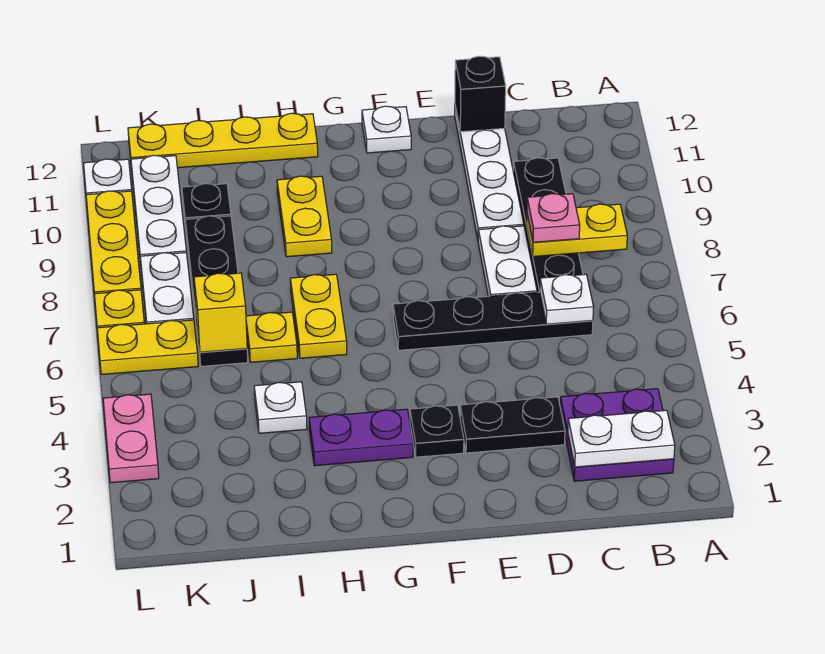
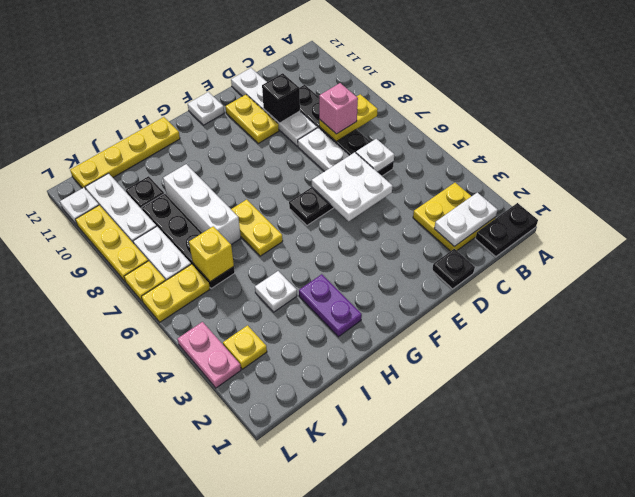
purple plate B2:C3 level 1 -> yellow plate B2:C3 level 1
pink plate C8 level 3 -> pink brick C8 level 3
black plate D3:E3 level 1 -> black plate A1:B1 level 1
none -> white plate D5:E6 level 2
black brick D12 level 2 -> black brick D10 level 2
black plate F3 level 1 -> black plate D1 level 1
purple plate G3:H3 level 1 -> purple plate H2:H3 level 1
yellow plate H9:H10 level 1 -> yellow plate E10:E11 level 1
yellow plate I6 level 1 -> yellow plate K3 level 1
none -> white brick I7:I9 level 1

